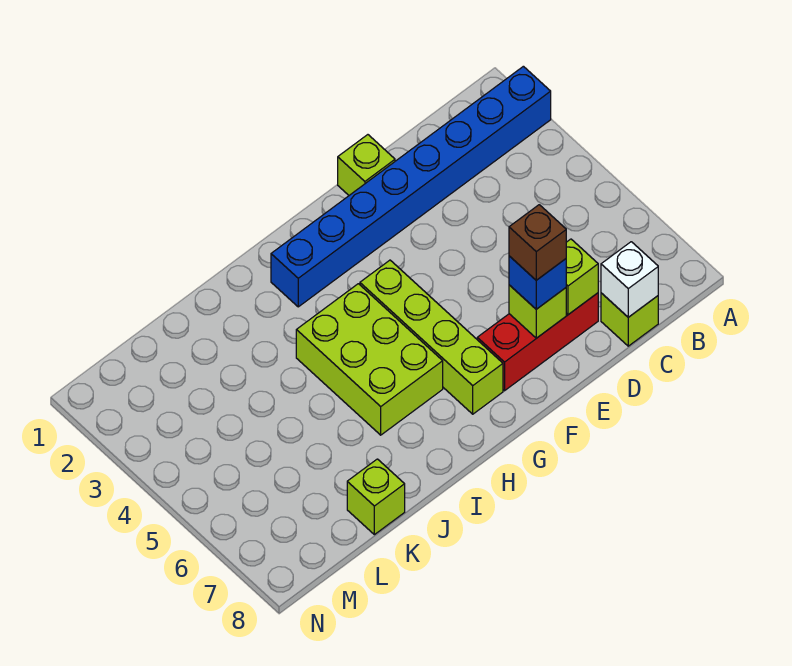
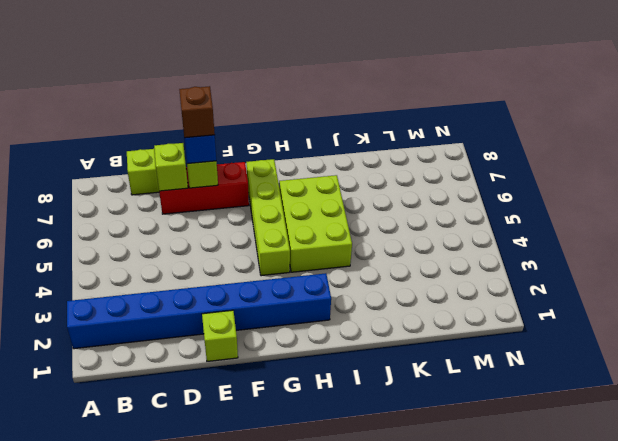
white brick C8 level 2 -> none
lime brick K8 level 1 -> none

